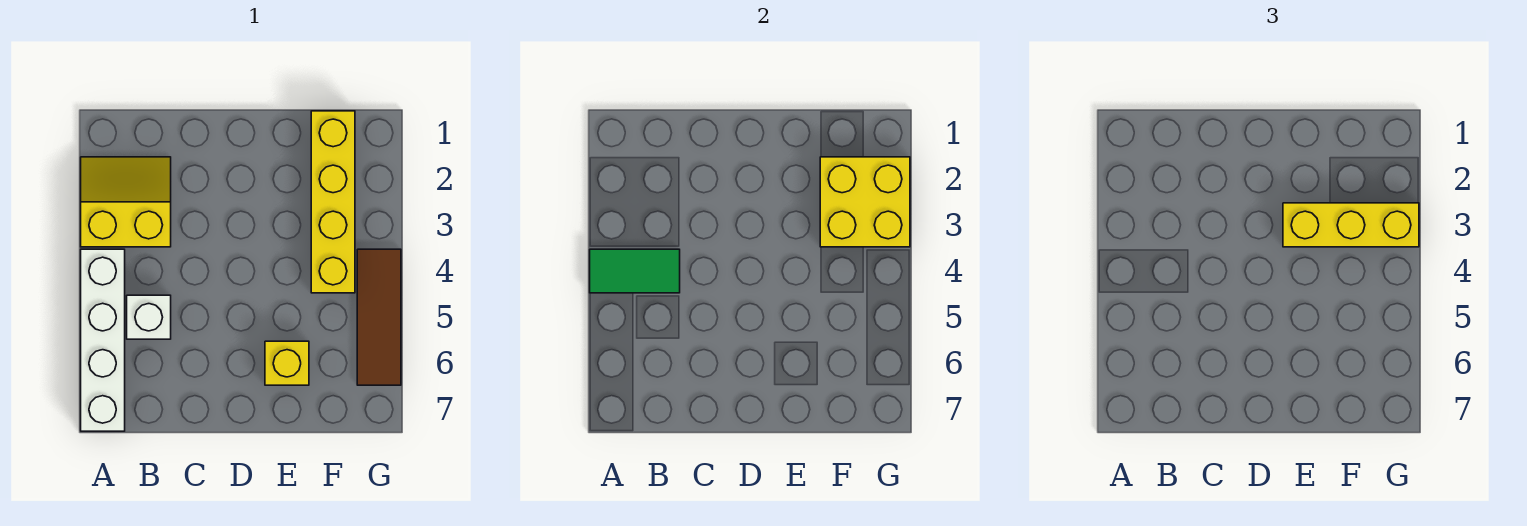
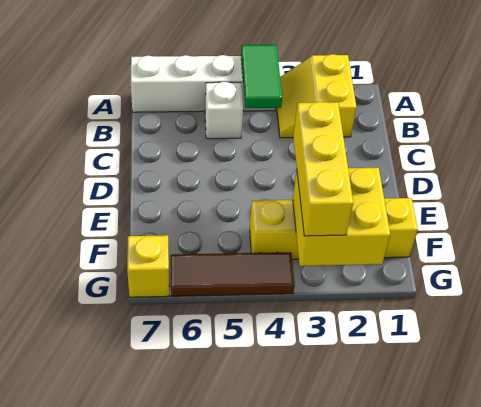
yellow slope A2:B3 level 1 top 3 -> yellow slope A2:B3 level 1 top 2
yellow brick E6 level 1 -> yellow brick G7 level 1

